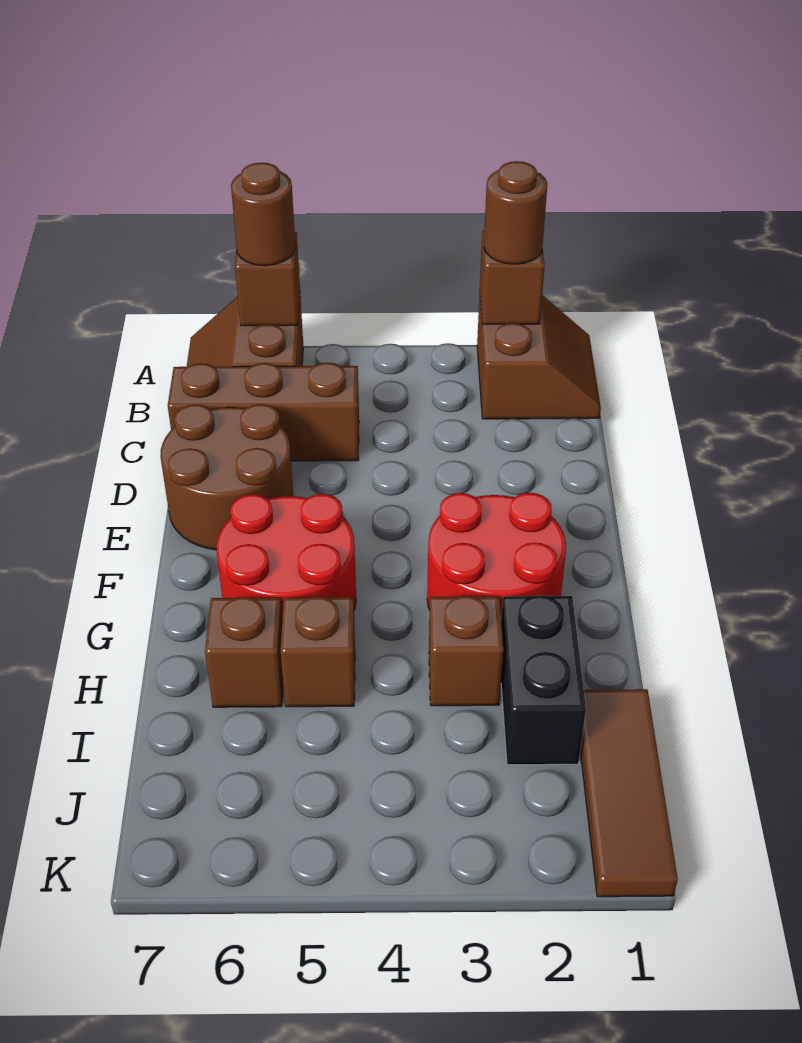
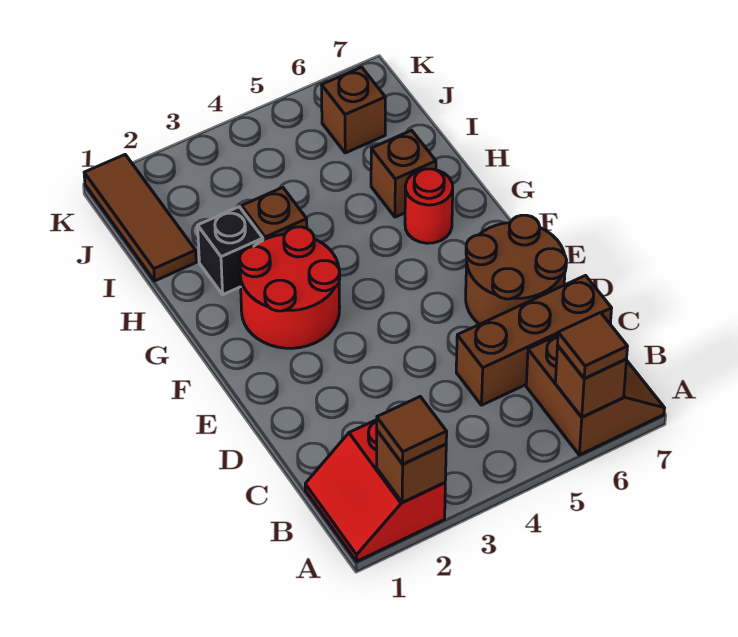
brown slope A1:B2 level 1 top 2 -> red slope A1:B2 level 1 top 2
brown round brick A2 level 3 -> brown tile A2 level 3
brown round brick A6 level 3 -> brown tile A6 level 3
red round brick F5:G6 level 1 -> red round brick G6 level 1
black brick H2:I2 level 1 -> black brick H2 level 1
brown brick H5 level 1 -> brown brick J6 level 1

